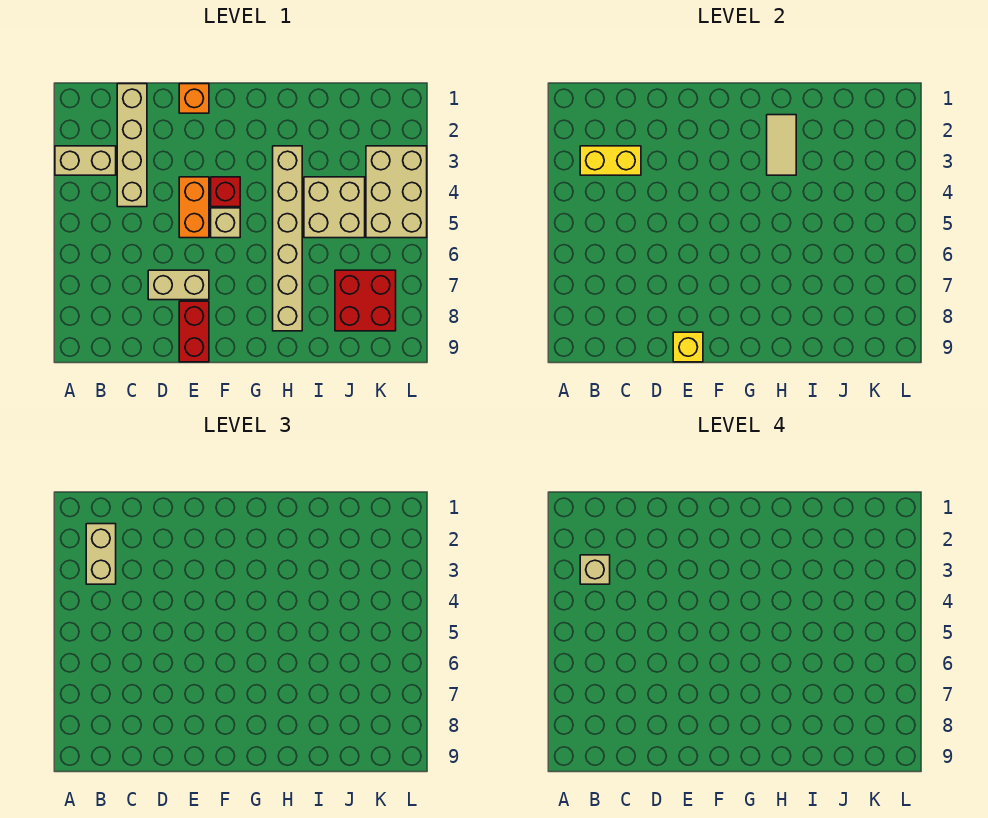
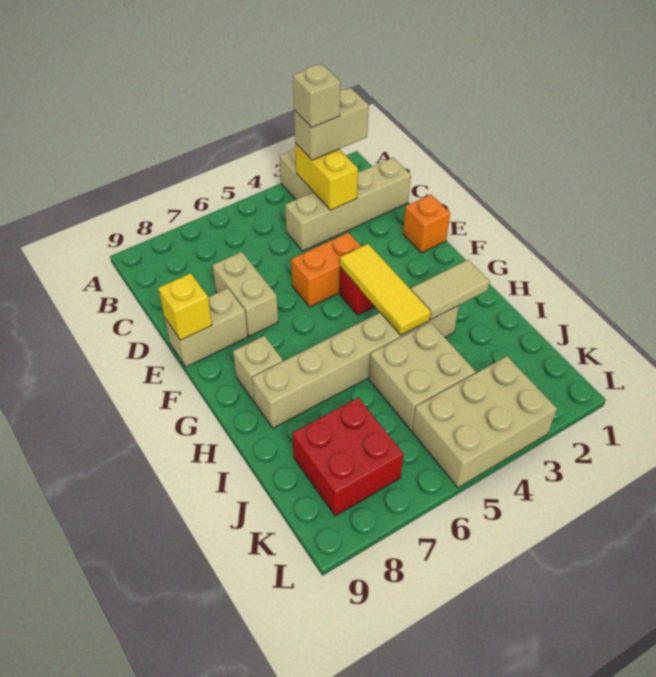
red brick E8:E9 level 1 -> tan brick E8:E9 level 1
none -> yellow tile F4:H4 level 2
tan brick F5 level 1 -> tan brick G8 level 1

